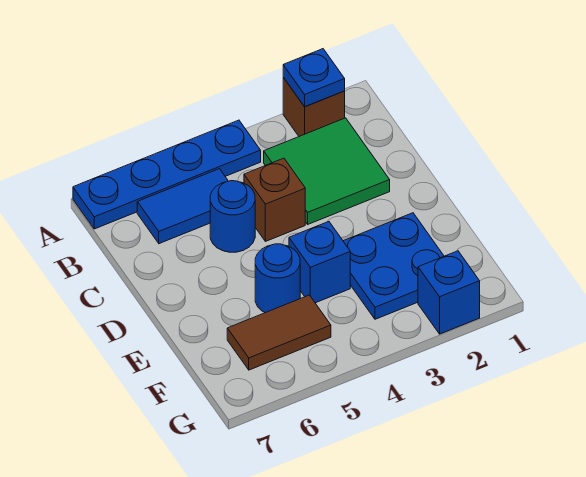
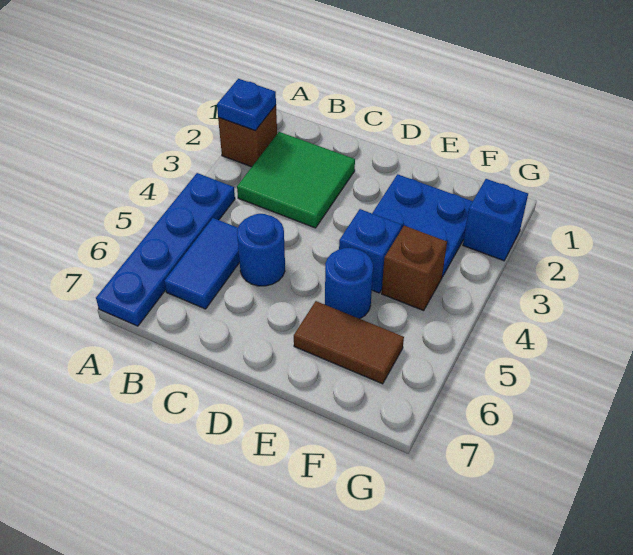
brown brick C4 level 1 -> brown brick F4 level 1
brown tile F5:F6 level 1 -> brown tile E6:F6 level 1

